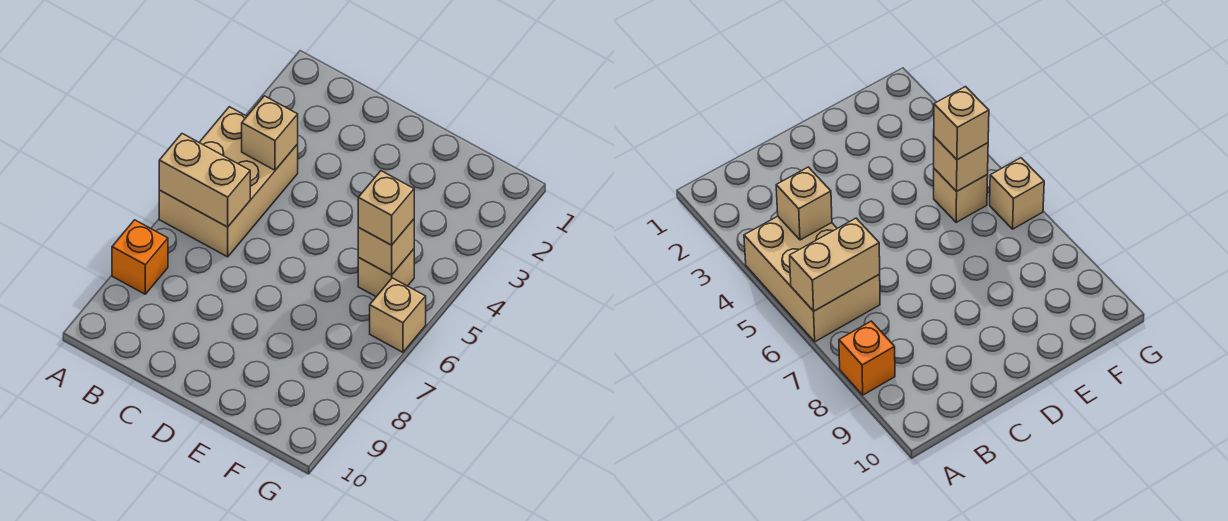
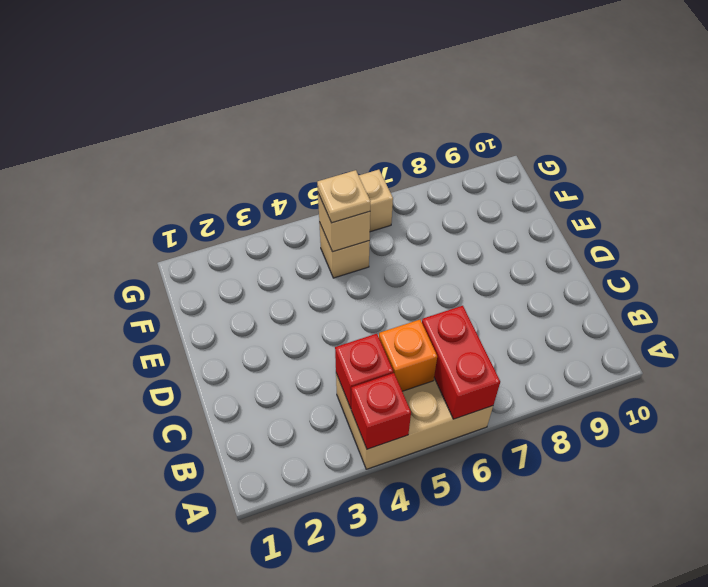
none -> red brick A4 level 2
tan brick A6:B6 level 2 -> red brick A6:B6 level 2
orange brick A8 level 1 -> orange brick B5 level 2
tan brick B4 level 2 -> red brick B4 level 2
tan brick F5 level 3 -> tan plate F5 level 3

